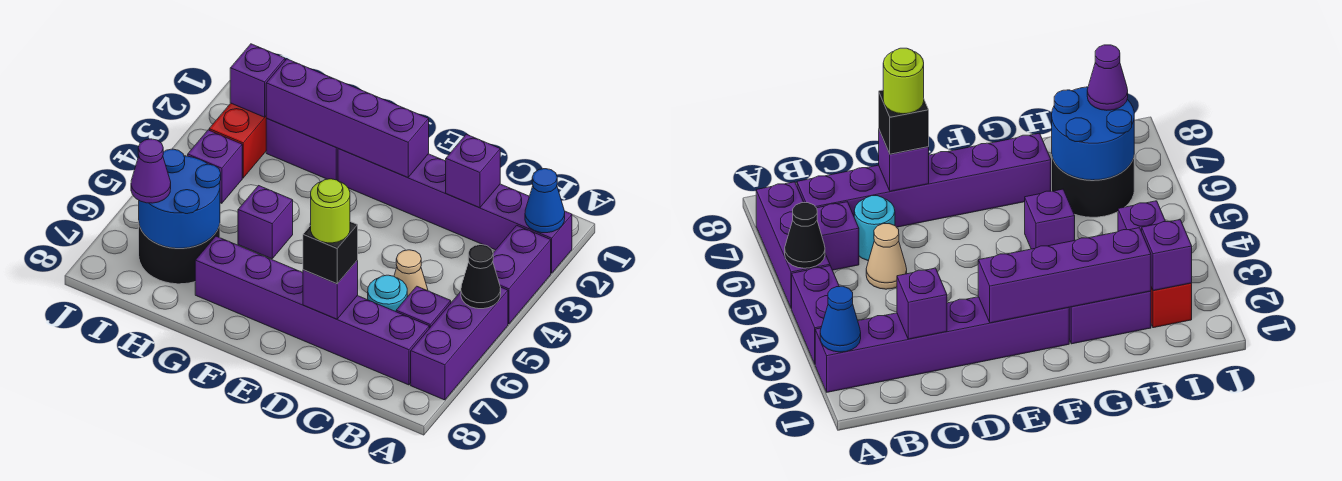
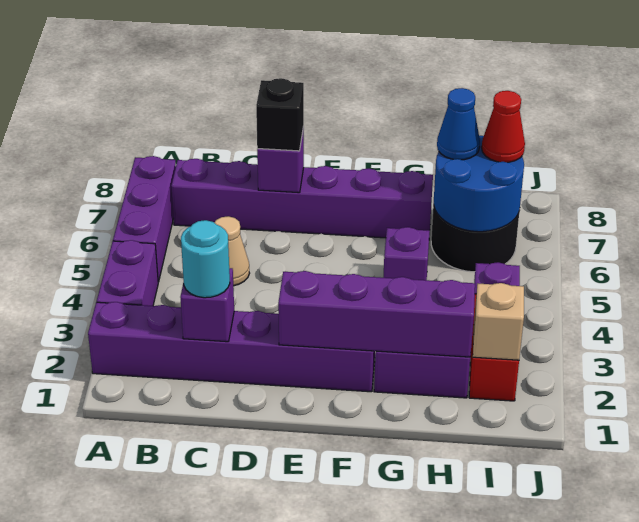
blue cone A2 level 2 -> blue cone H7 level 3
black cone A5 level 2 -> none
purple brick B6 level 1 -> none
cyan round brick C6 level 1 -> cyan round brick C2 level 3
lime round brick D7 level 4 -> none
purple brick I2 level 2 -> tan brick I2 level 2
purple cone I7 level 3 -> red cone I7 level 3

